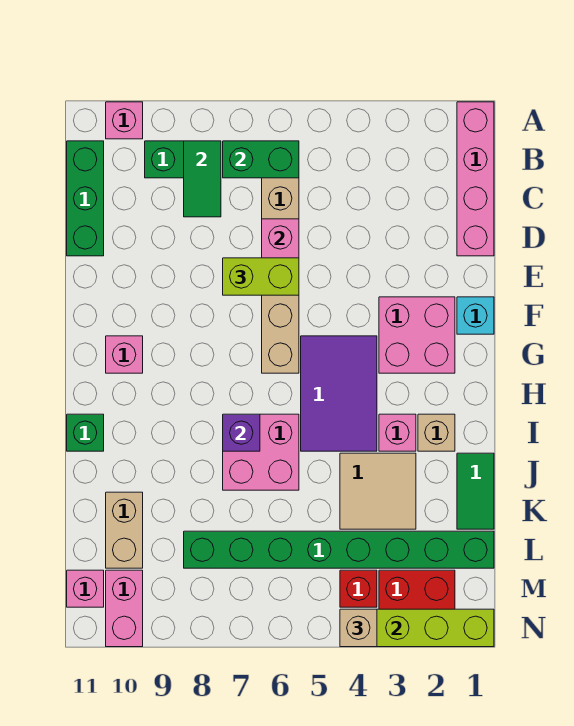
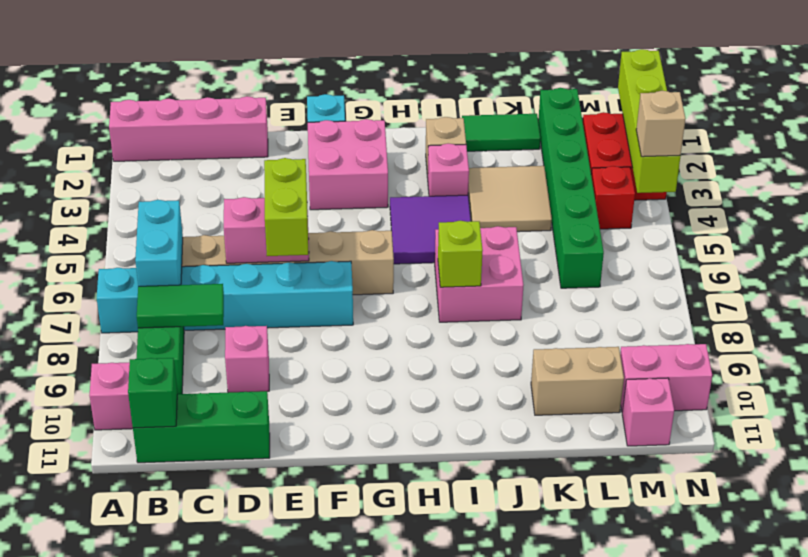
none -> cyan brick A7:F7 level 1
green brick B6:B7 level 2 -> cyan brick B6:B7 level 2
purple tile G4:I5 level 1 -> purple tile H4:I5 level 1
pink brick G10 level 1 -> pink brick D9 level 1
purple brick I7 level 2 -> lime brick I7 level 2
green brick I11 level 1 -> green brick B11 level 2
green brick L1:L8 level 1 -> green brick L1:L6 level 1

